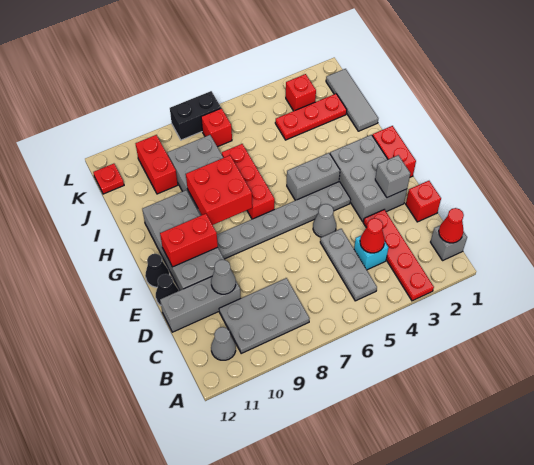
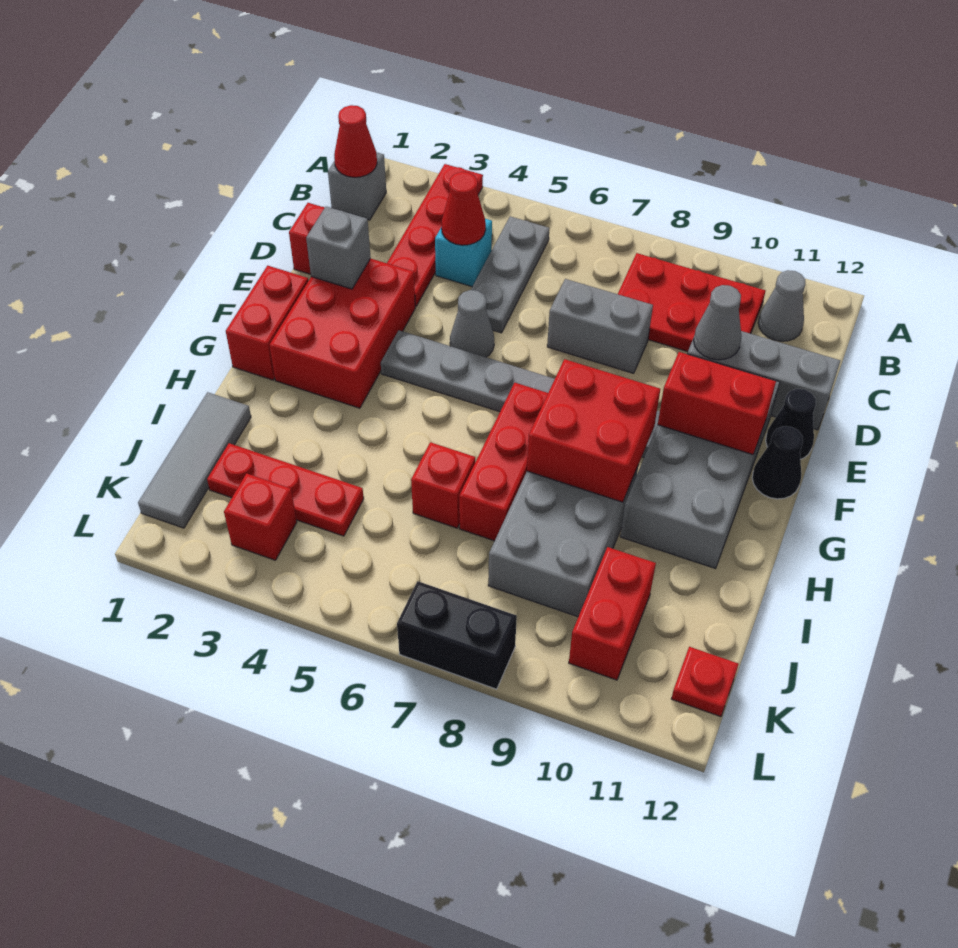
grey plate B8:C10 level 1 -> red plate B8:C10 level 1
grey brick E2:G3 level 1 -> red brick E2:G3 level 1
grey brick G4:G5 level 1 -> grey brick D7:D8 level 1
red brick K7 level 1 -> red brick I6 level 1

